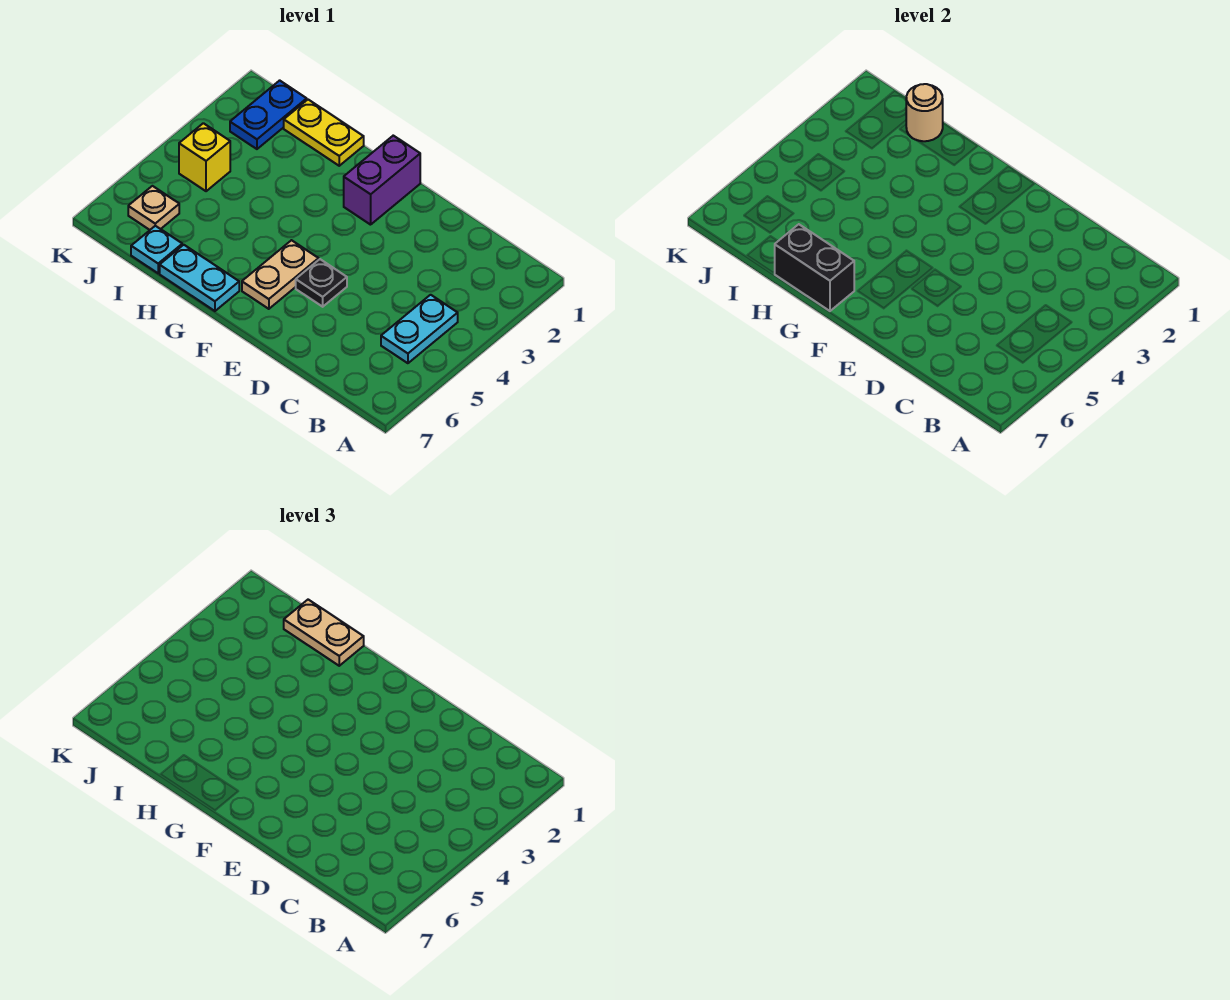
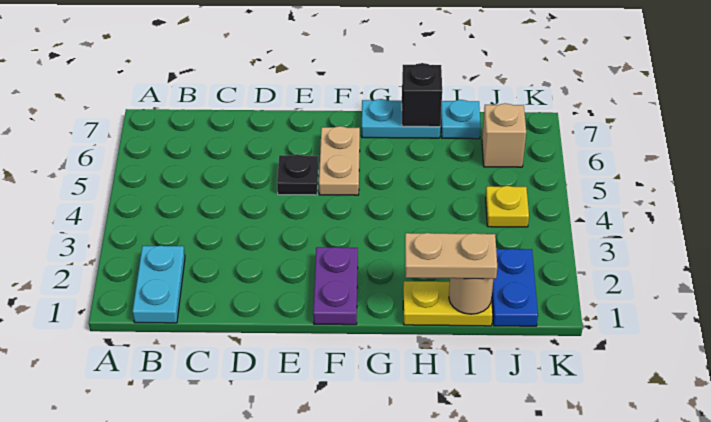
cyan plate B4:B5 level 1 -> cyan plate B1:B2 level 1
purple brick F1:F2 level 1 -> purple plate F1:F2 level 1
black brick G7:H7 level 2 -> black brick H7 level 2
yellow brick J4 level 1 -> yellow plate J4 level 1
tan plate J6 level 1 -> tan brick J6 level 1

